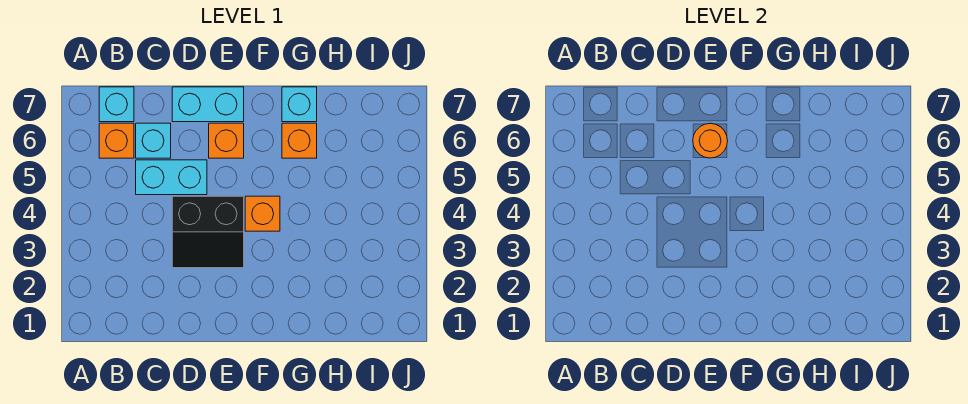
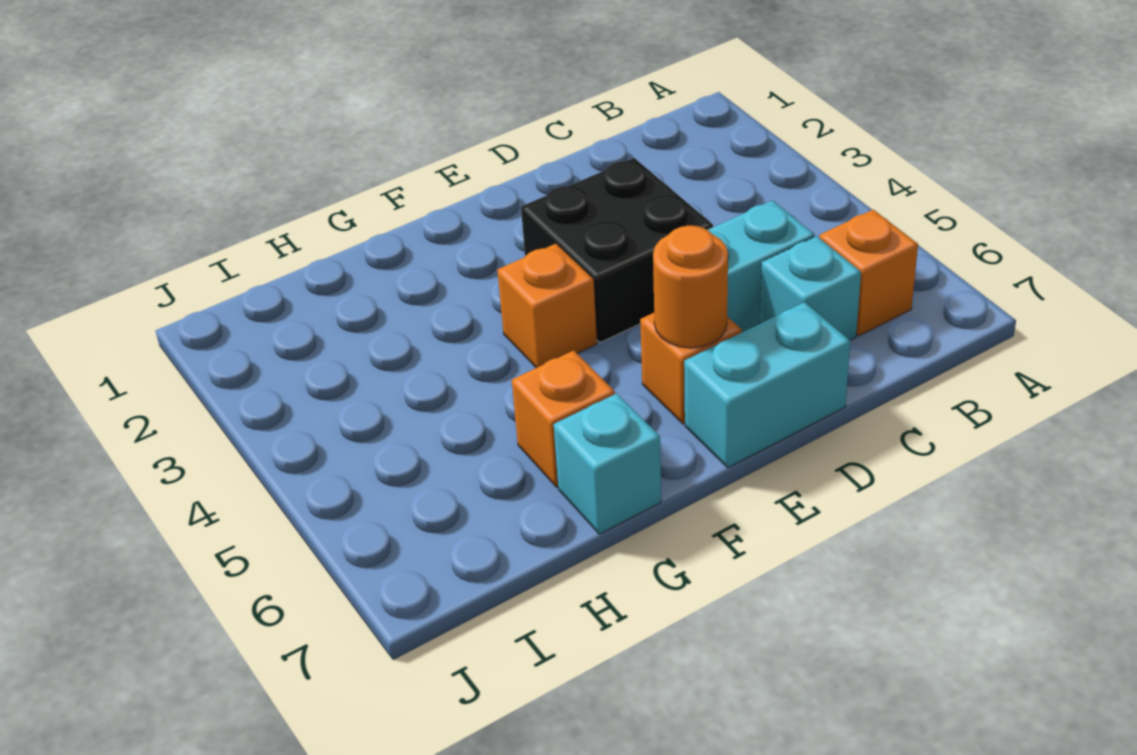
cyan brick B7 level 1 -> none
black slope D3:E4 level 1 top 4 -> black brick D3:E4 level 1

